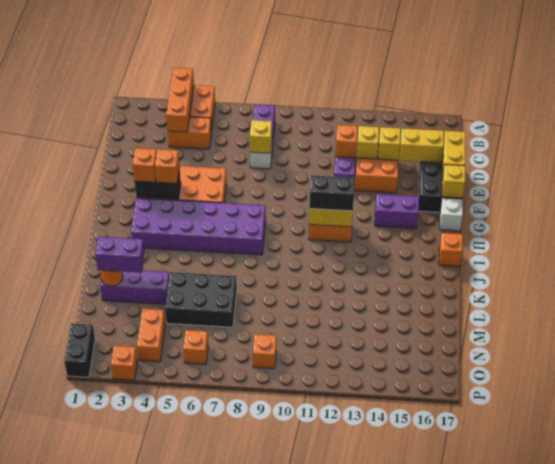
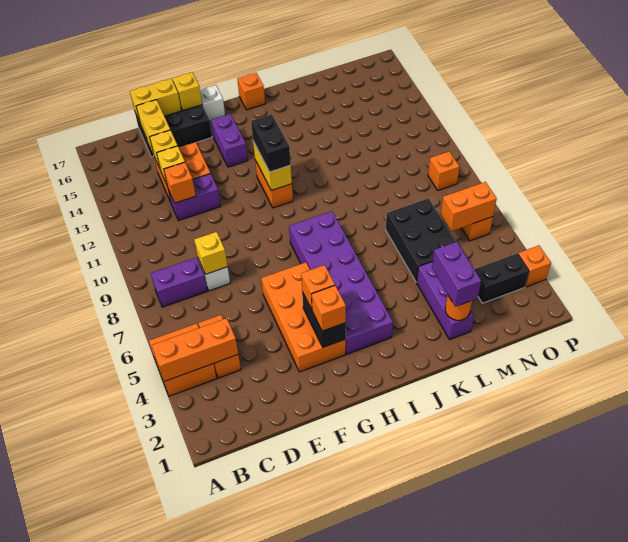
orange brick N4:O4 level 1 -> orange brick N6:O6 level 2
black brick O1:P1 level 1 -> black brick N3:O3 level 1

